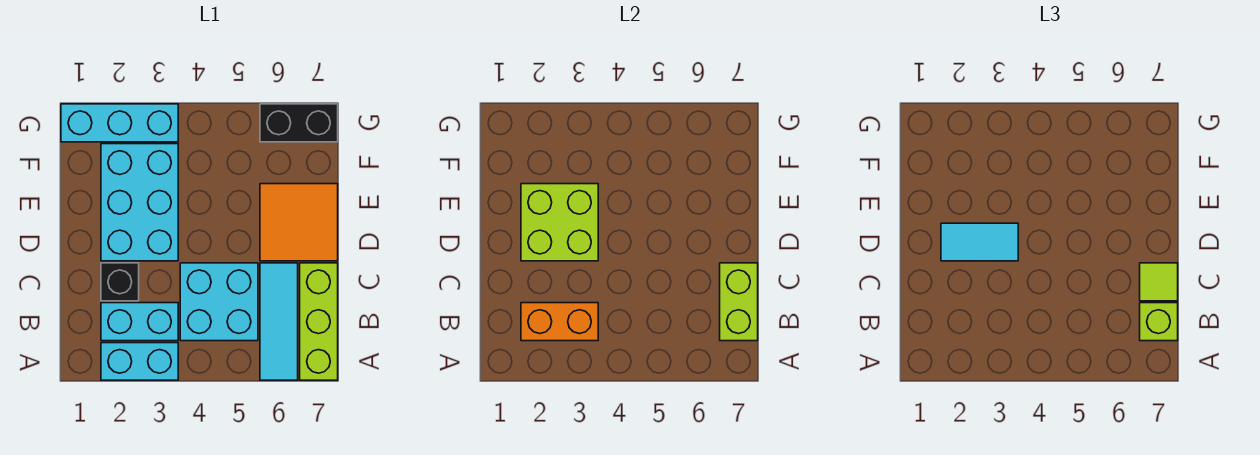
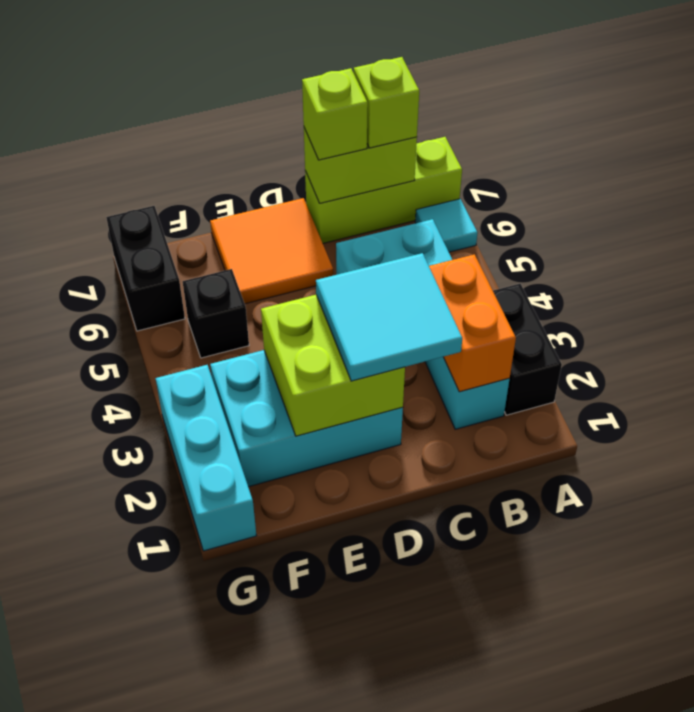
cyan brick A2:A3 level 1 -> black brick A2:A3 level 1
cyan tile A6:C6 level 1 -> cyan tile A6 level 1
black brick C2 level 1 -> black brick F5 level 1
lime tile C7 level 3 -> lime brick C7 level 3
cyan tile D2:D3 level 3 -> cyan tile C2:D3 level 3

